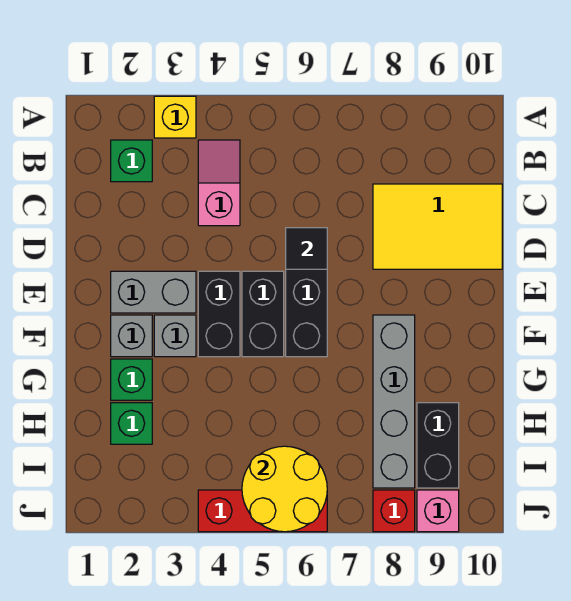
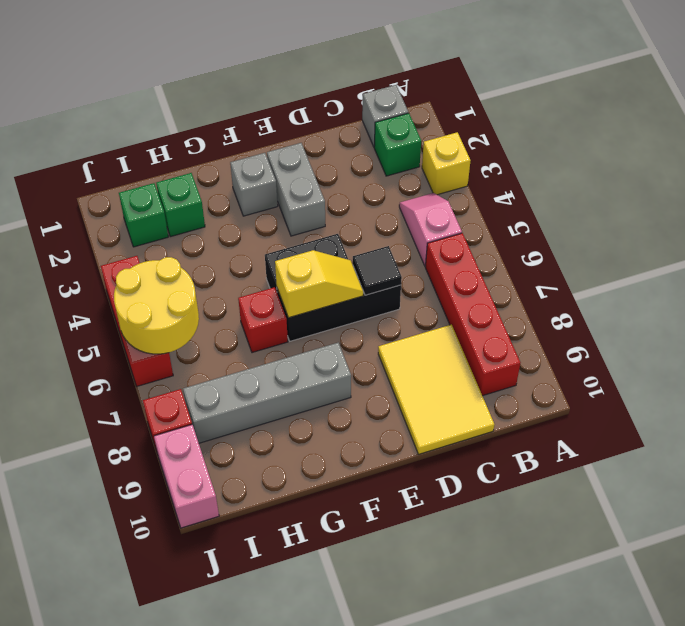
pink slope B4:C4 level 1 top C -> pink slope B4:B5 level 1 top 5
none -> red brick B6:B9 level 1
black brick E4:F4 level 1 -> none
none -> yellow slope E6:F6 level 2 top F
grey brick F3 level 1 -> grey brick B1 level 1
green brick G2 level 1 -> green brick I2 level 1
none -> red brick G6 level 1
black brick H9:I9 level 1 -> none
pink brick J9 level 1 -> pink brick J9:J10 level 1

